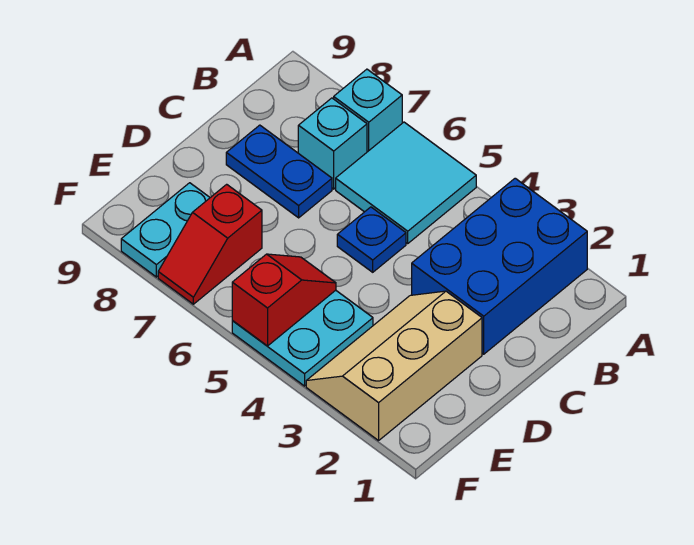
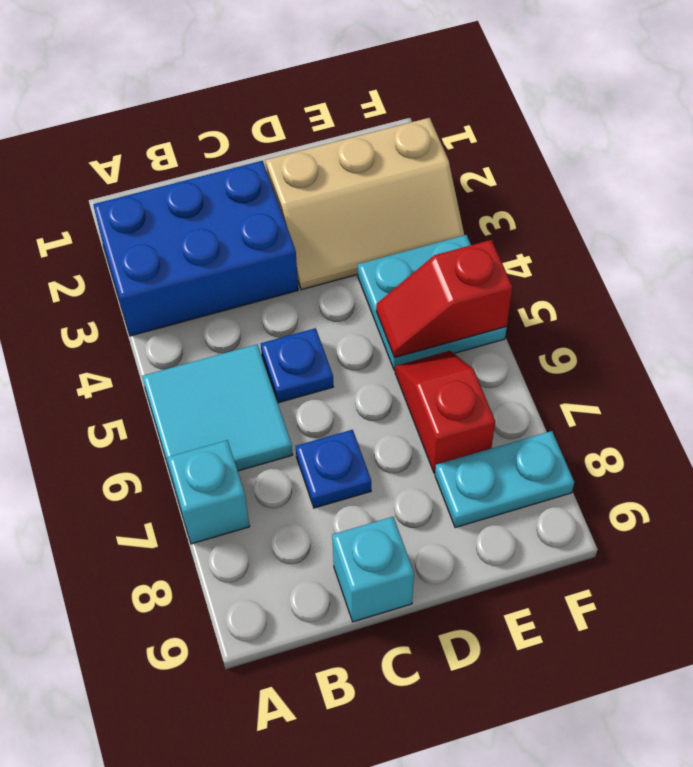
cyan brick B7 level 1 -> cyan brick C9 level 1
blue plate C7:C8 level 1 -> blue plate C7 level 1
red slope E7:F7 level 1 top E -> red slope E6:E7 level 1 top 7

